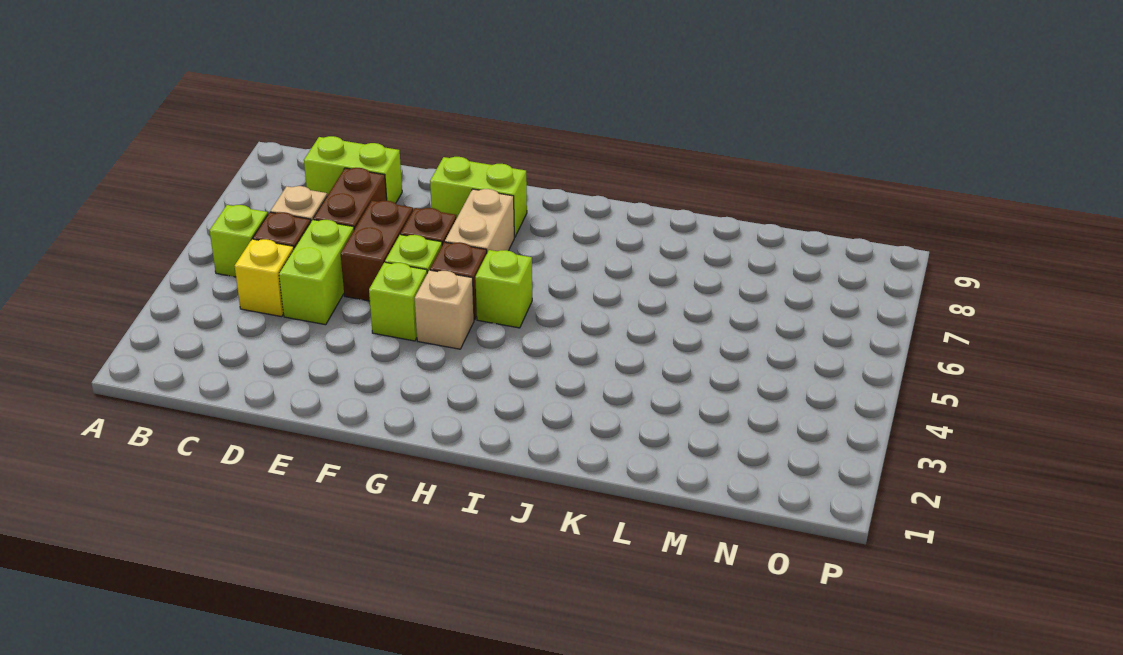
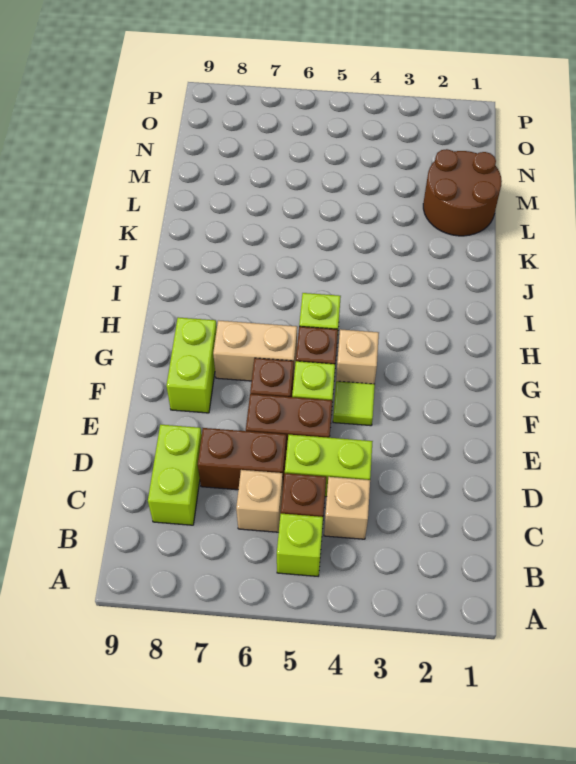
yellow brick C4 level 1 -> tan brick C4 level 1
lime brick F4 level 1 -> lime tile F4 level 1
none -> brown round brick L1:M2 level 1

